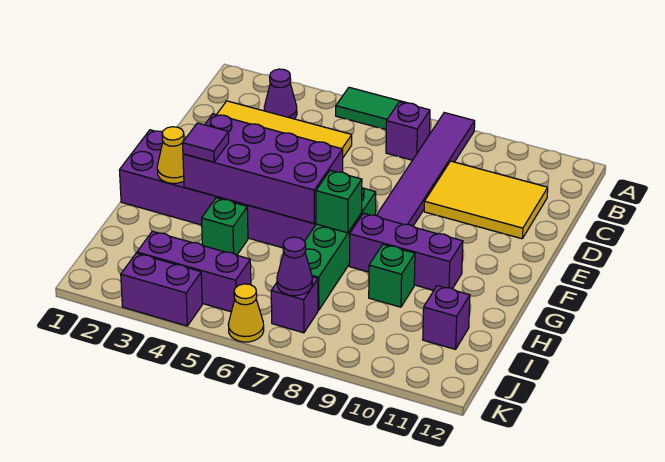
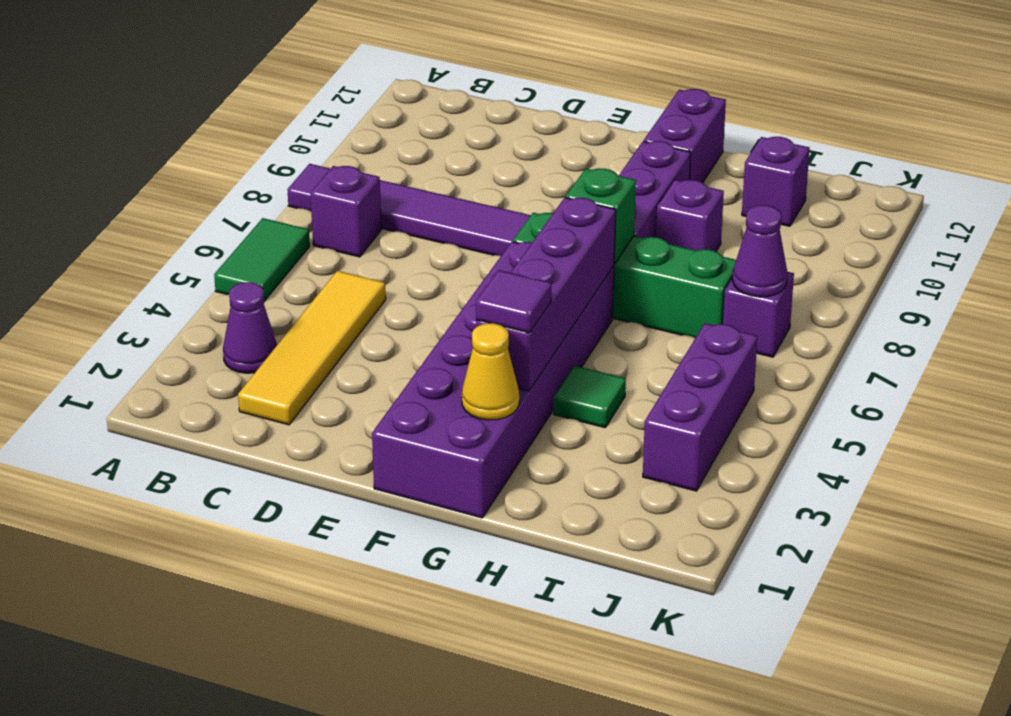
yellow tile C9:D11 level 1 -> none
purple brick F3:G6 level 2 -> purple brick G3:G6 level 2
green brick H4 level 1 -> green tile H4 level 1
green brick H9 level 1 -> purple brick H9 level 1
purple brick K3:K4 level 1 -> purple brick G11:G12 level 1
yellow cone K6 level 1 -> none

